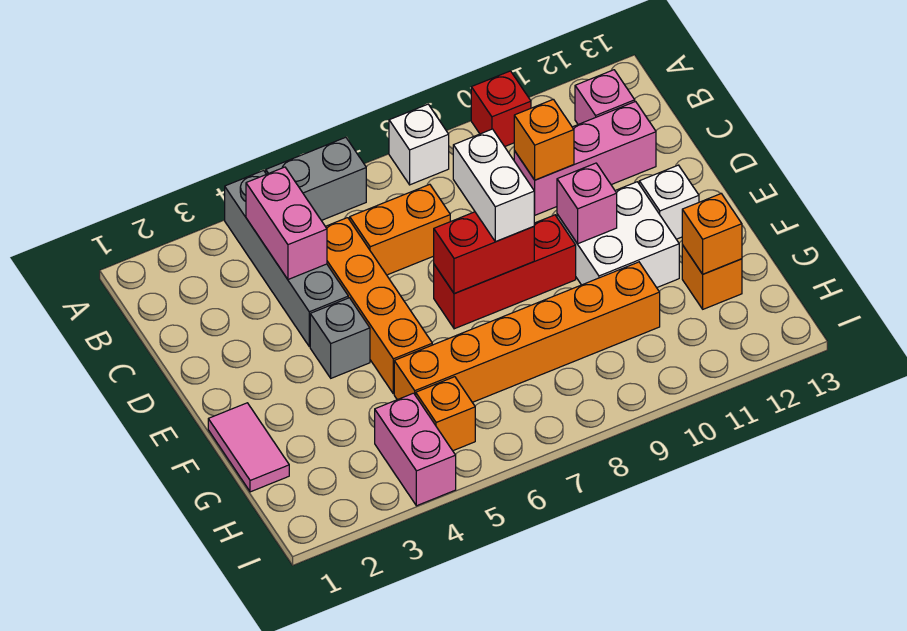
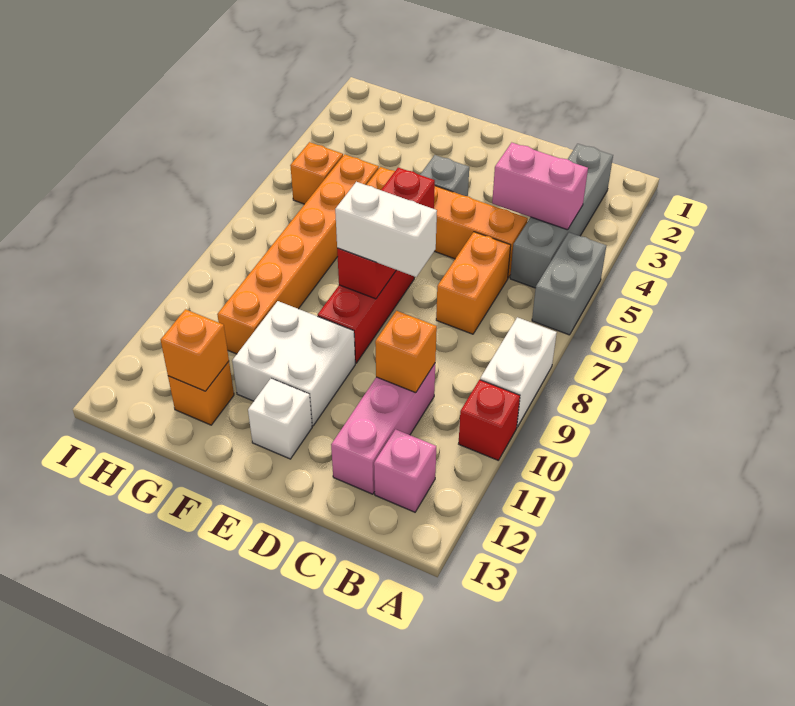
grey brick A4:D4 level 1 -> grey brick B2:B5 level 1
white brick A8 level 1 -> white brick A8:A9 level 1
red brick E7:E8 level 2 -> red brick E6:E8 level 2
pink brick E10 level 2 -> none
pink tile F1:G1 level 1 -> none
pink brick H4:I4 level 1 -> none

